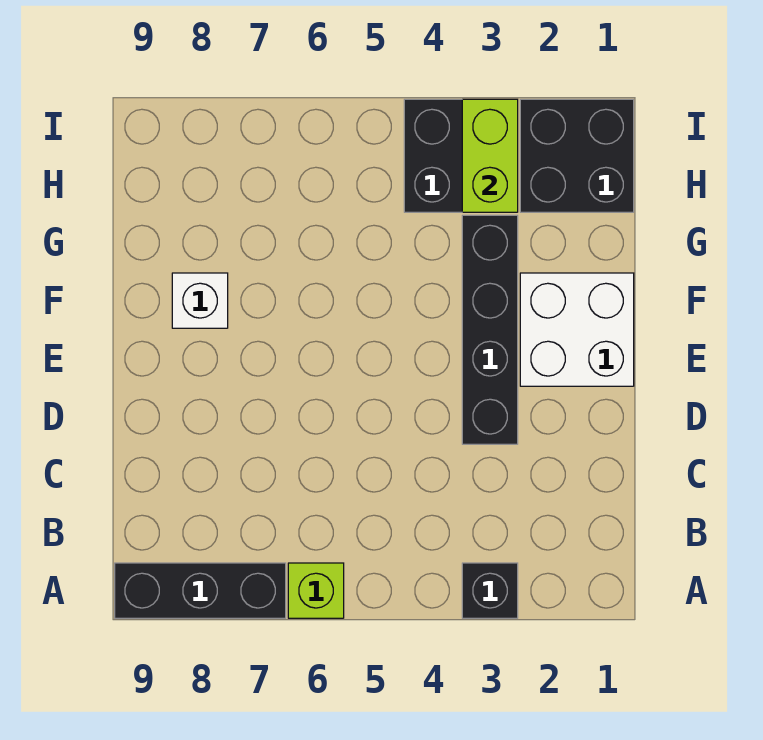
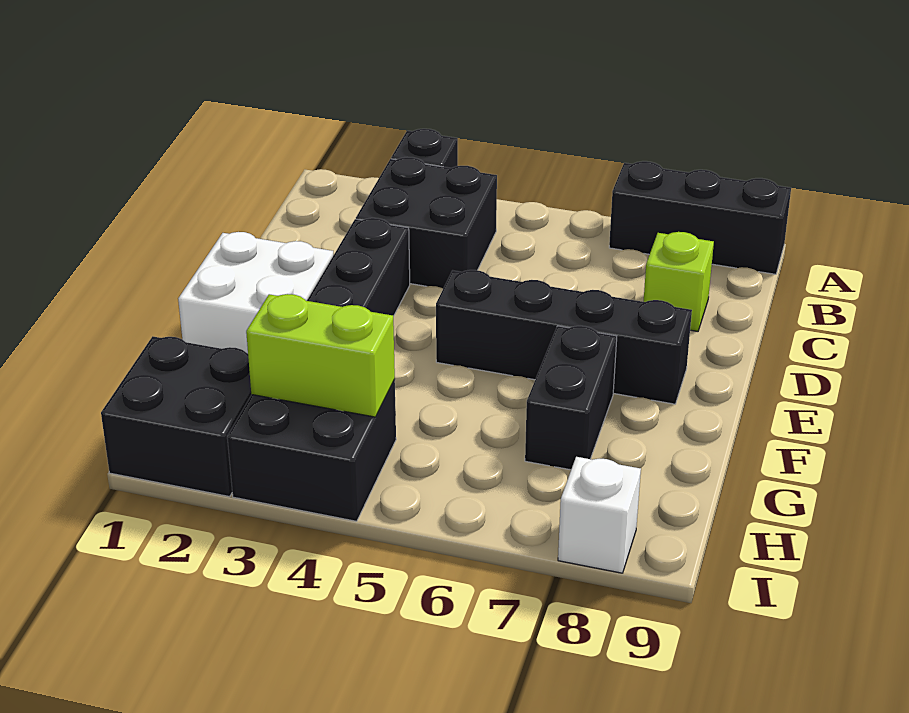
lime brick A6 level 1 -> lime brick C8 level 1
none -> black brick B3:C4 level 1
none -> black brick E5:E8 level 1
none -> black brick F7:G7 level 1
white brick F8 level 1 -> white brick I8 level 1
lime brick H3:I3 level 2 -> lime brick H3:H4 level 2

